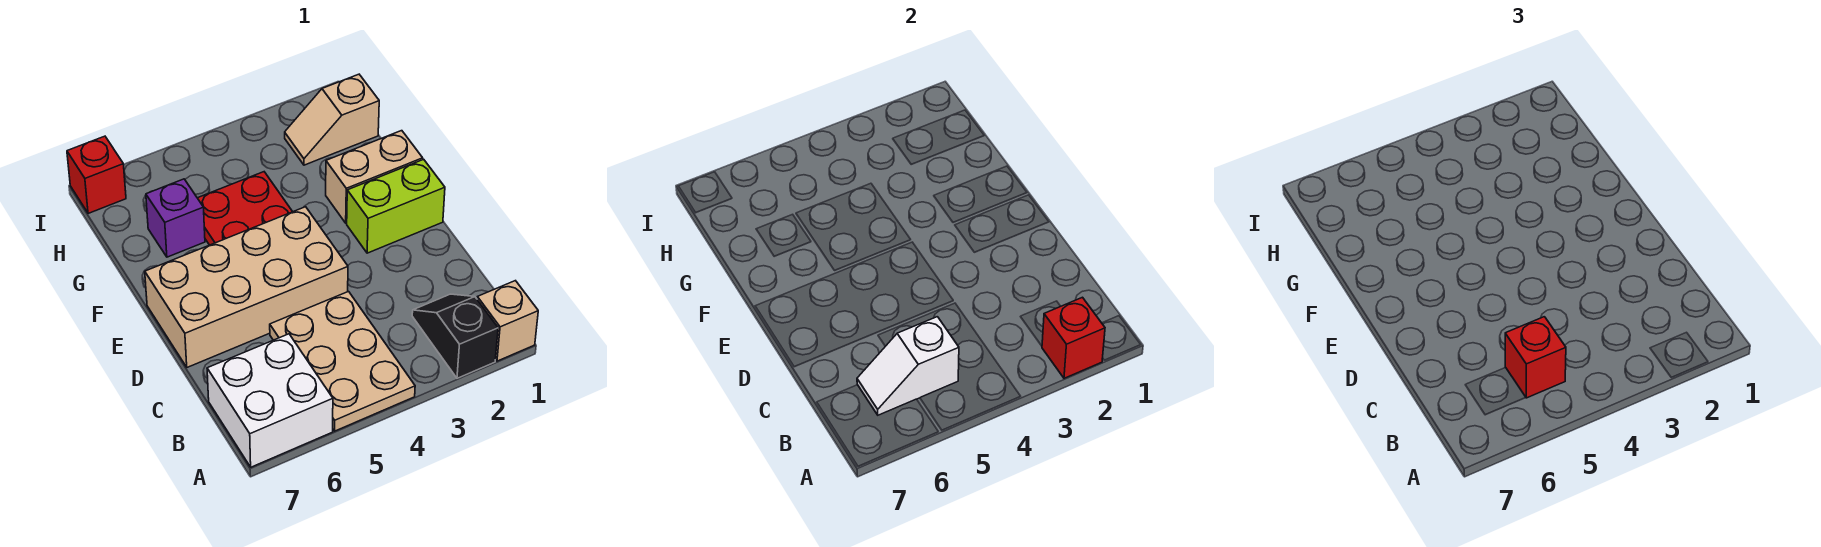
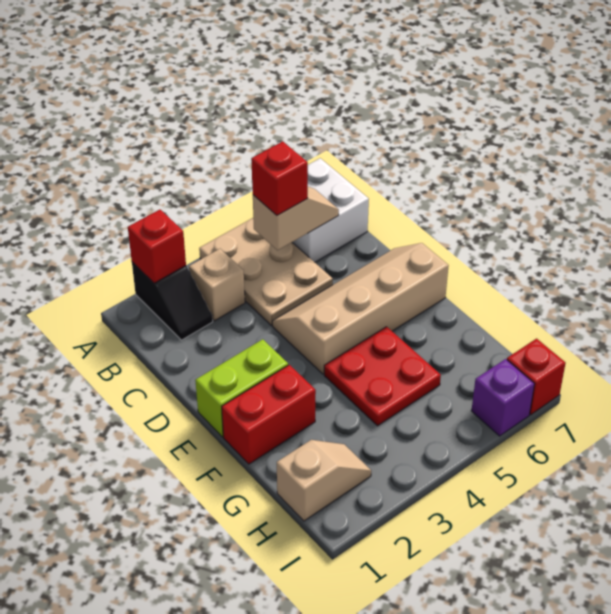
tan brick A1 level 1 -> tan brick B3 level 1
white slope B5:B6 level 2 top 5 -> tan slope B5:B6 level 2 top 5
tan brick D4:E7 level 1 -> tan slope D4:E7 level 1 top E
tan brick F1:F2 level 1 -> red brick F1:F2 level 1
purple brick G6 level 1 -> purple brick I6 level 1

